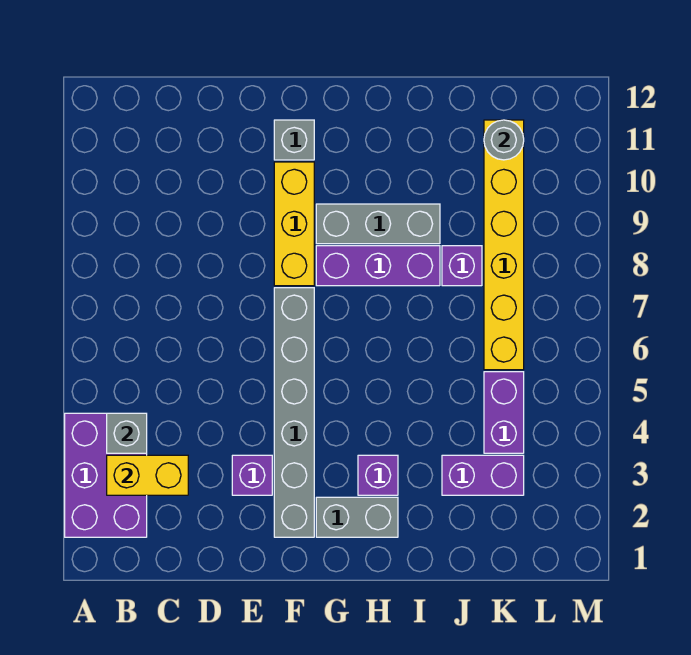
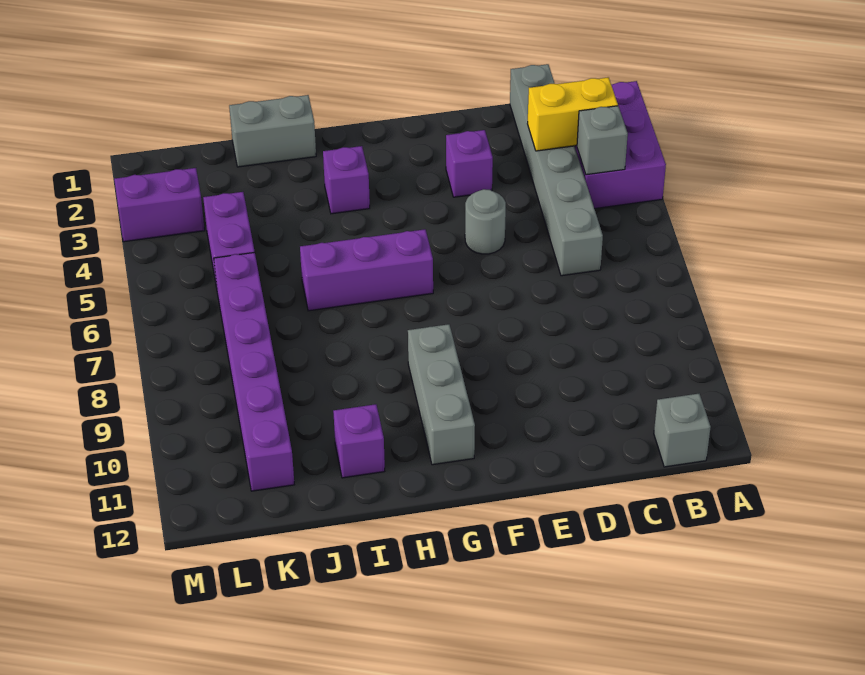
grey brick F2:F7 level 1 -> grey brick C1:C6 level 1
yellow brick F8:F10 level 1 -> none
grey brick F11 level 1 -> grey brick B12 level 1
grey brick G2:H2 level 1 -> grey brick I1:J1 level 1
purple brick G8:I8 level 1 -> purple brick G6:I6 level 1
grey brick G9:I9 level 1 -> grey brick G9:G11 level 1
purple brick J3:K3 level 1 -> purple brick L3:M3 level 1
purple brick J8 level 1 -> purple brick I11 level 1
yellow brick K6:K11 level 1 -> purple brick K6:K11 level 1
grey round brick K11 level 2 -> grey round brick E5 level 1

